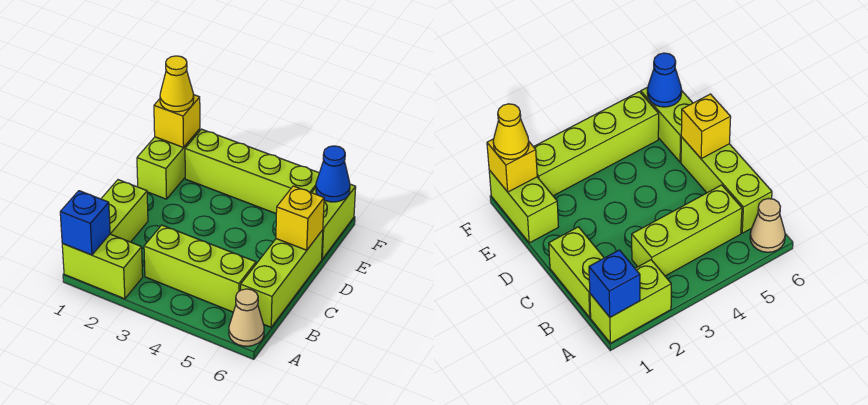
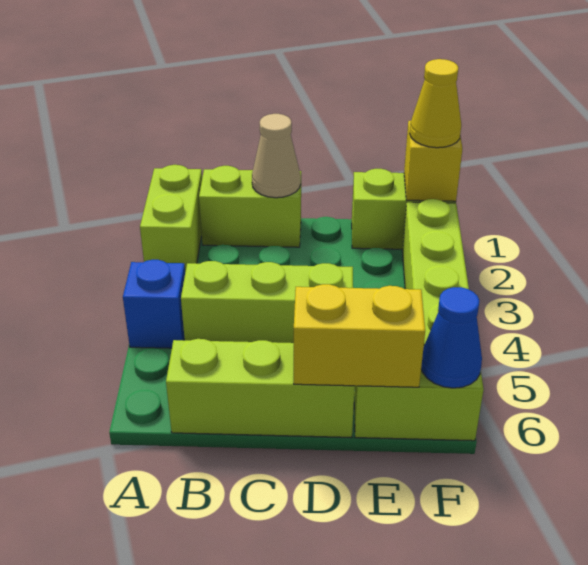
blue brick A1 level 2 -> blue brick A4 level 1
tan cone A6 level 1 -> tan cone C1 level 2
lime brick B3:B5 level 1 -> lime brick B4:D4 level 1
yellow brick D6 level 2 -> yellow brick D6:E6 level 2

